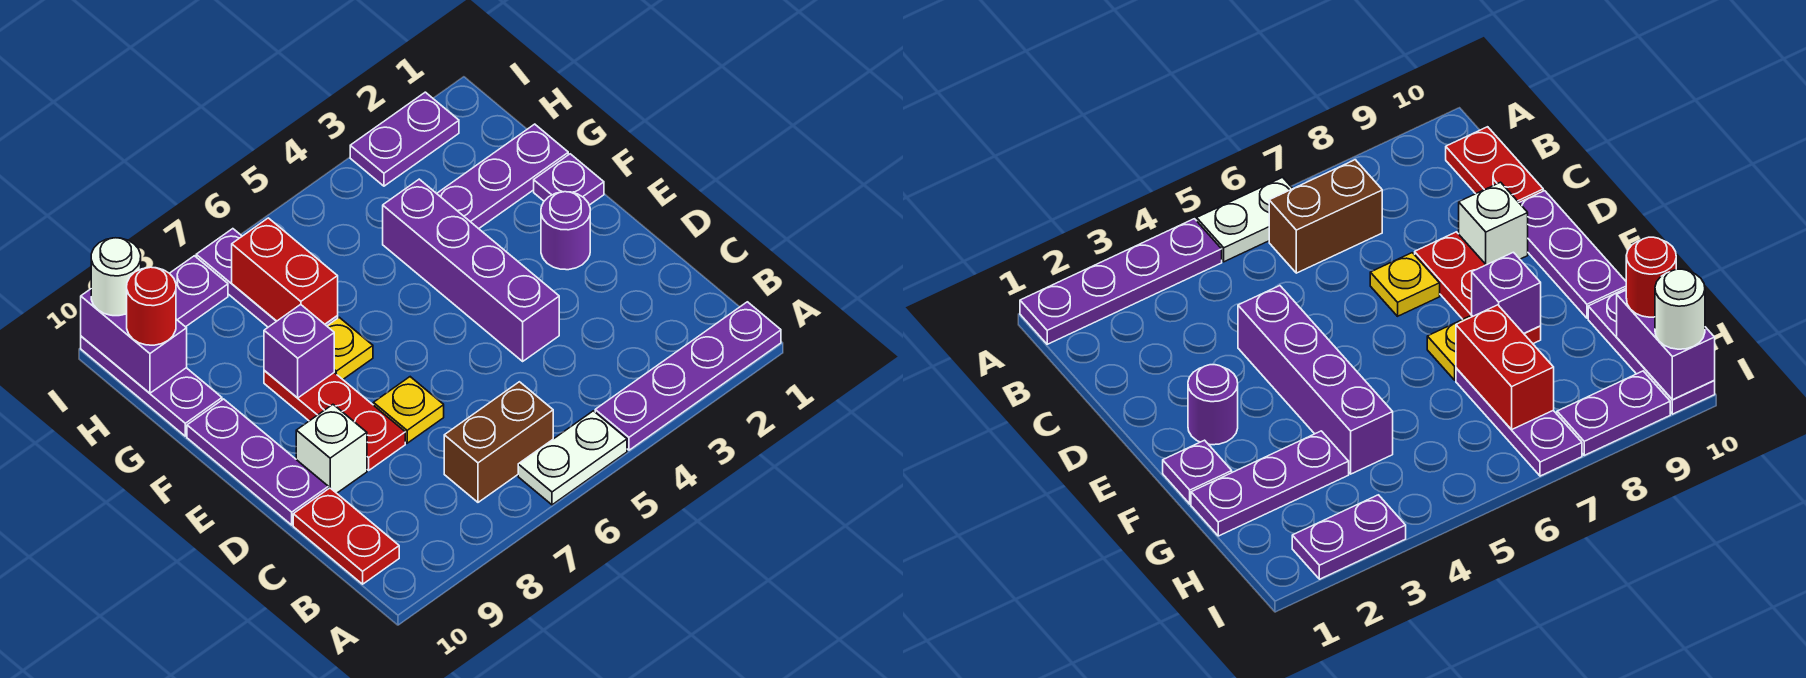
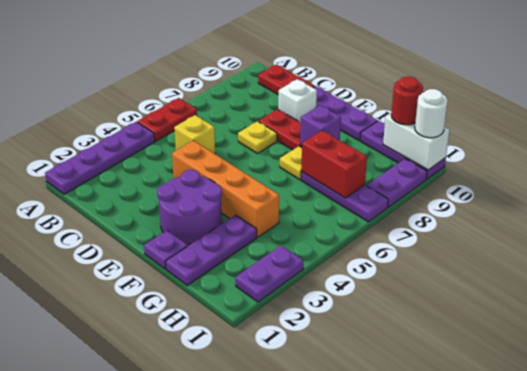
white plate A5:A6 level 1 -> red plate A5:A6 level 1
brown brick B6:B7 level 1 -> none
none -> yellow brick C5 level 1
purple brick D4:G4 level 1 -> orange brick D4:G4 level 1
purple round brick E2 level 1 -> purple round brick E2:F3 level 1
purple brick H10:I10 level 2 -> white brick H10:I10 level 2

